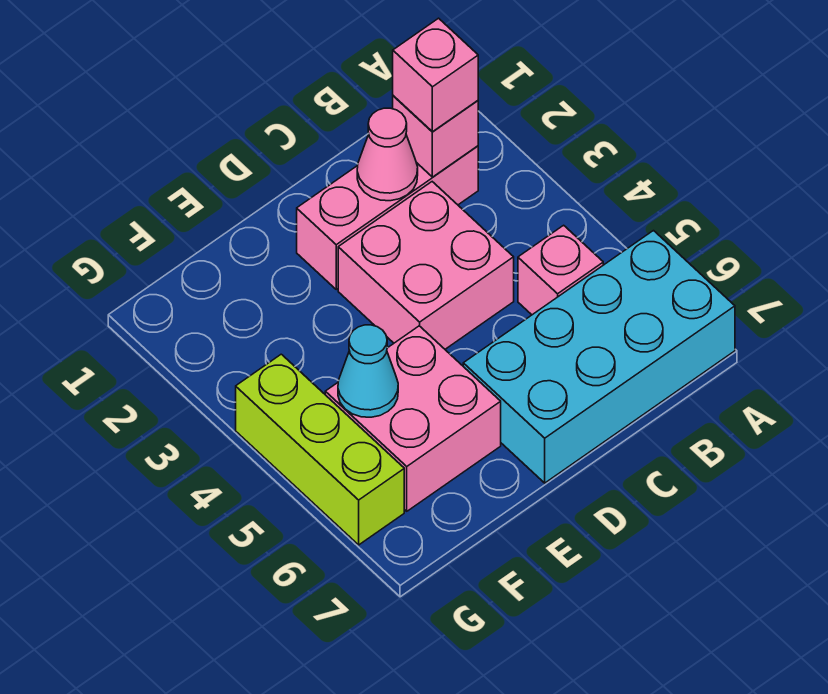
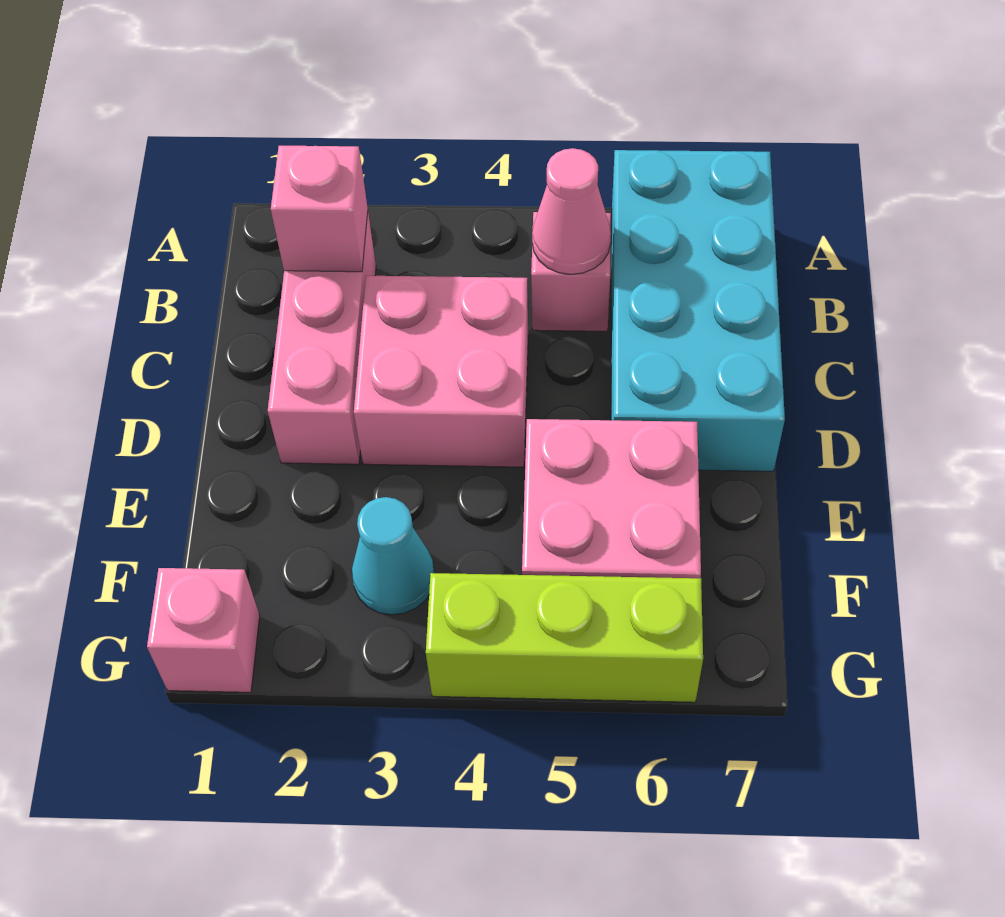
pink brick B2 level 3 -> pink brick G1 level 1
pink cone C2 level 2 -> pink cone B5 level 2
cyan cone F5 level 2 -> cyan cone F3 level 1

